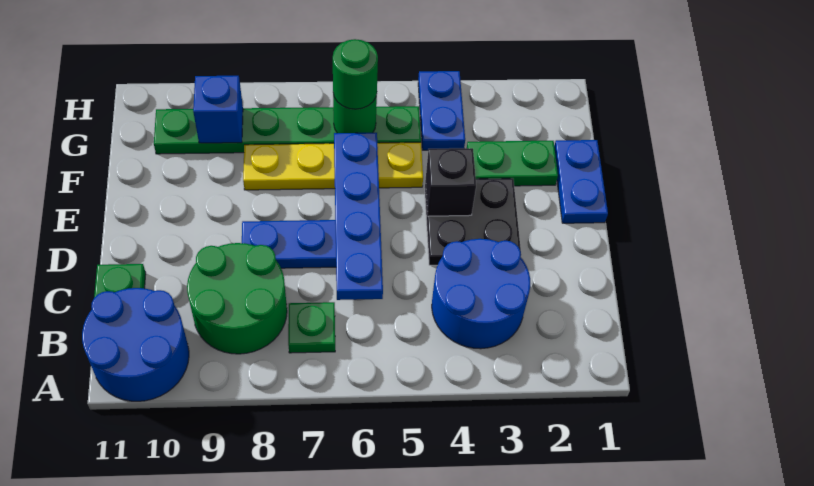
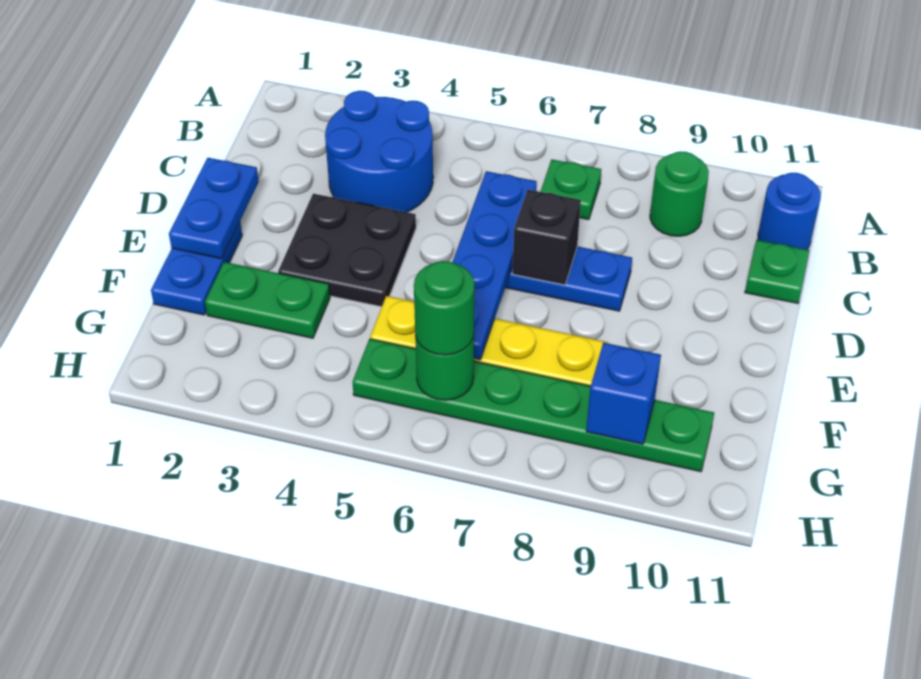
blue round brick A10:B11 level 1 -> blue round brick B11 level 1
green round brick B8:C9 level 1 -> green round brick B9 level 1
black brick E4 level 2 -> black brick D7 level 2
blue plate G4:H4 level 1 -> blue plate D1:E1 level 2

